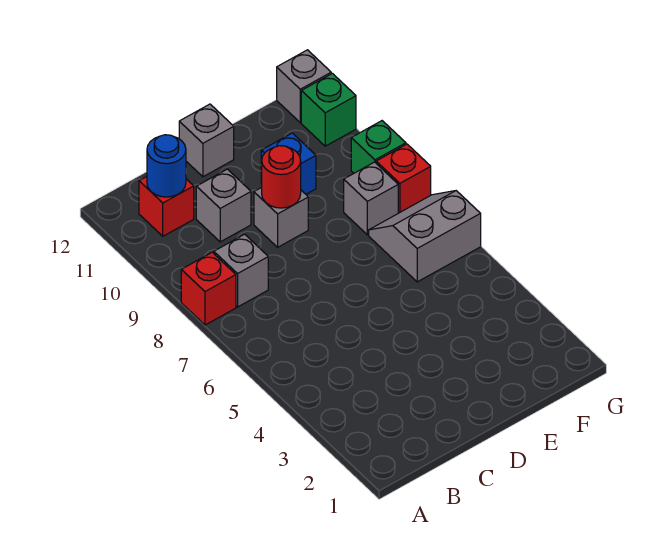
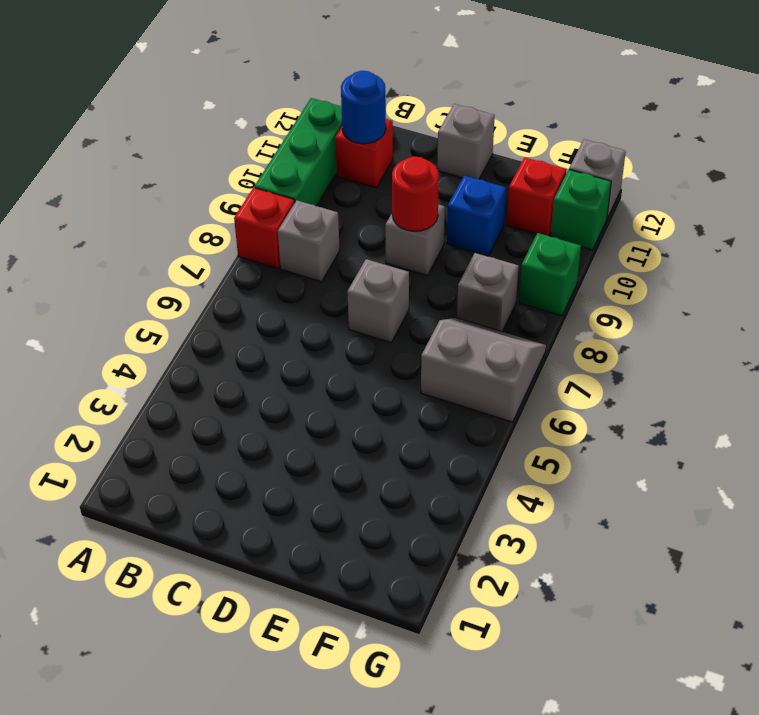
none -> green brick A9:A11 level 1
grey brick C10 level 1 -> grey brick D7 level 1
red brick G8 level 1 -> red brick F11 level 1

